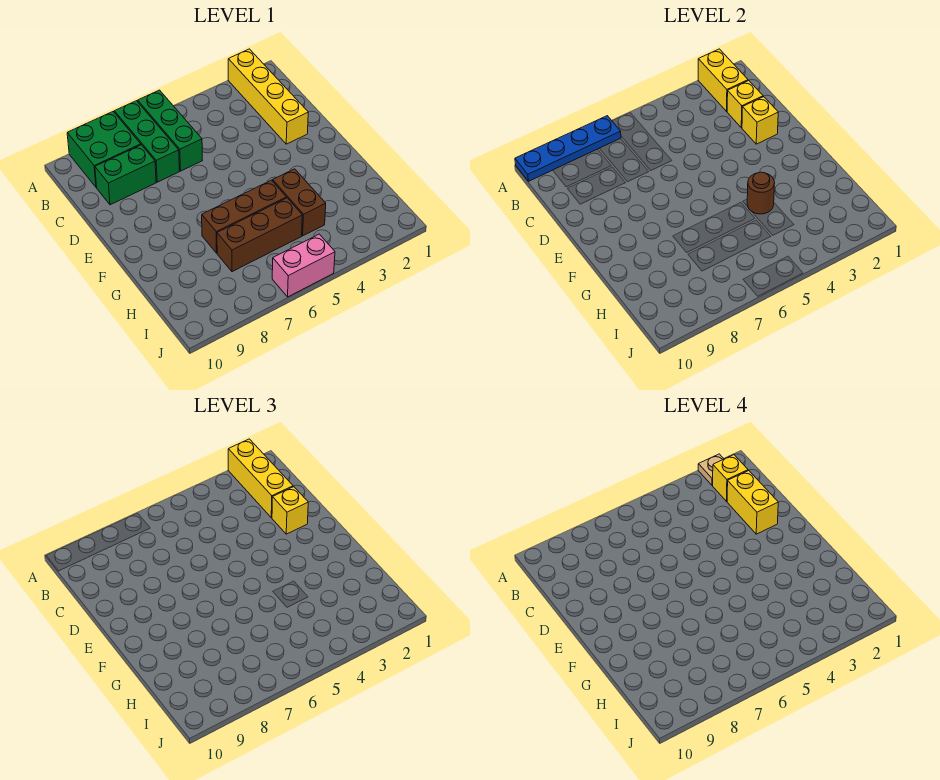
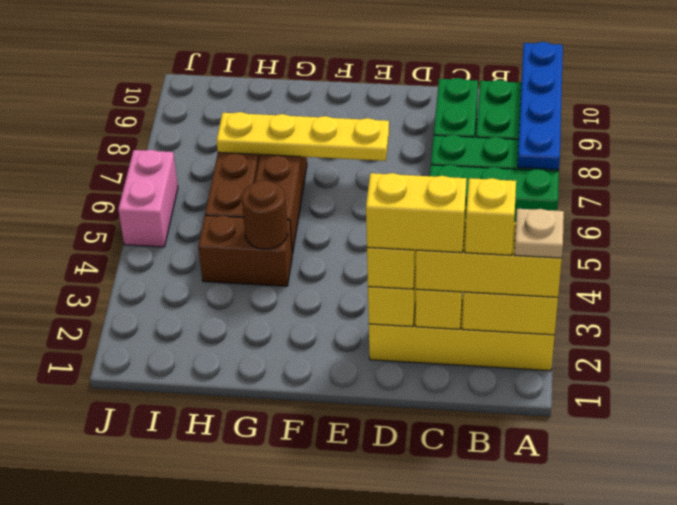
none -> yellow plate E7:H7 level 2

